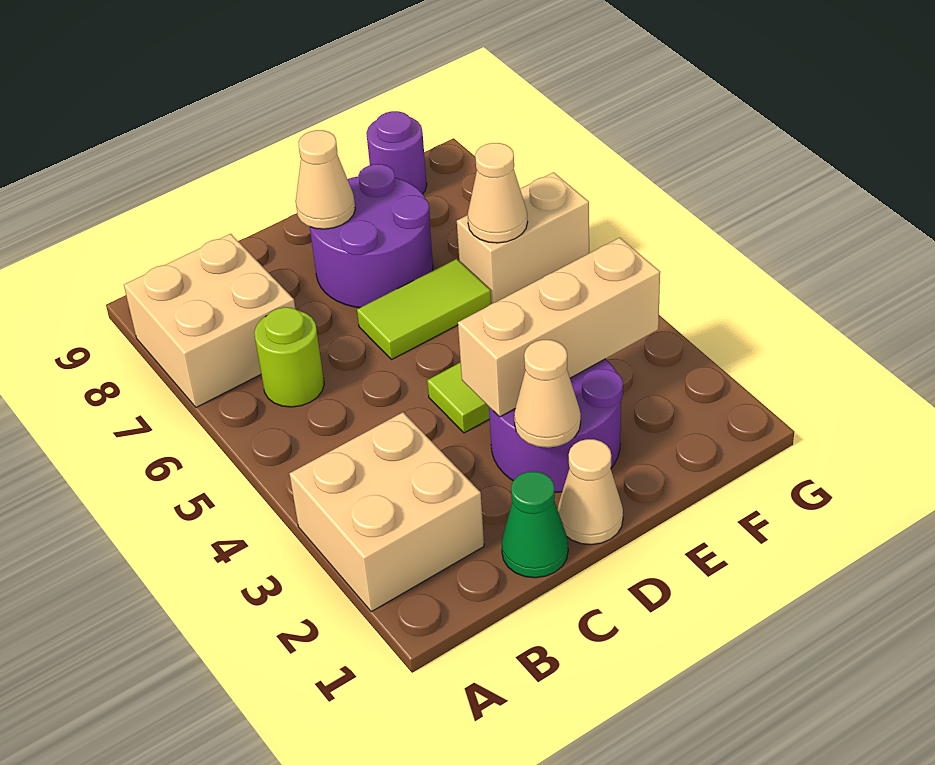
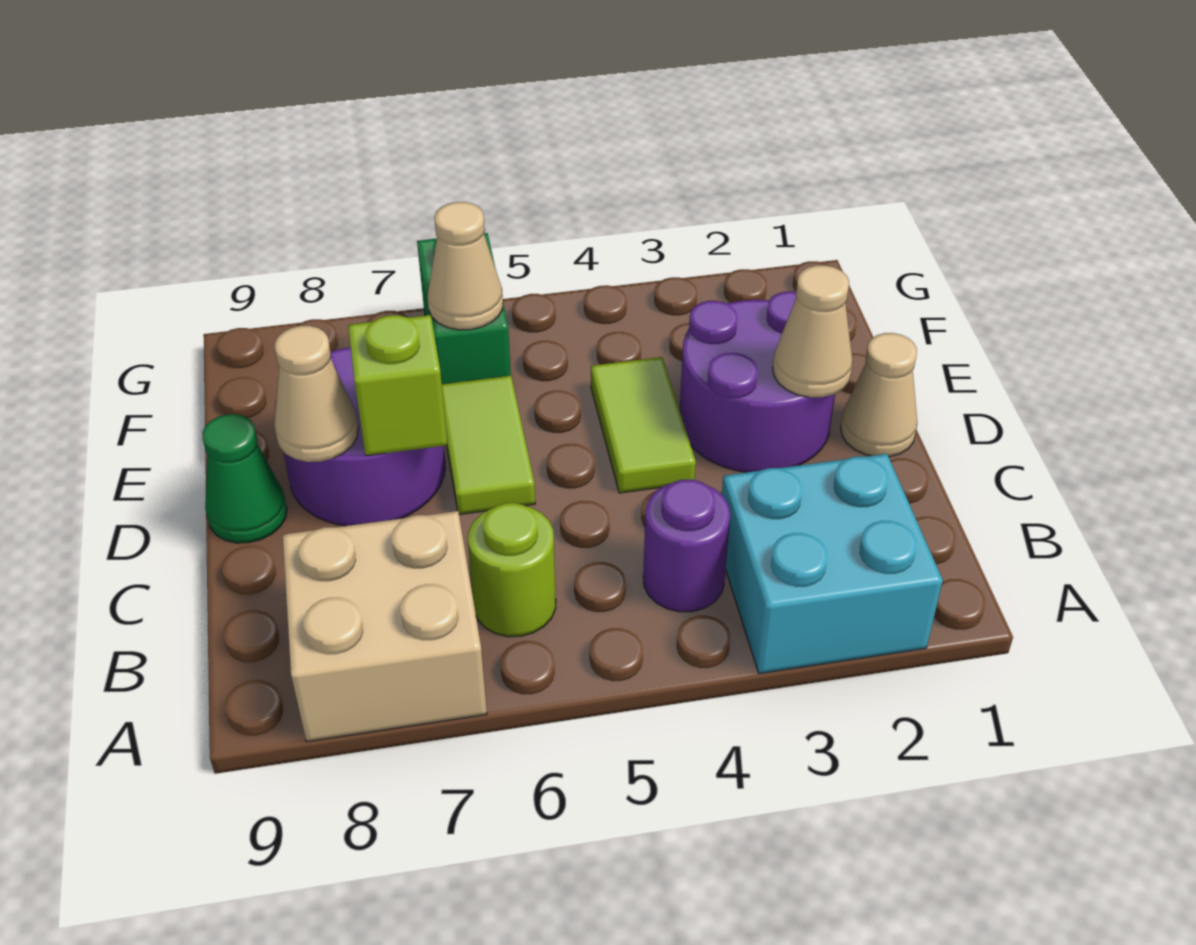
tan brick A2:B3 level 1 -> cyan brick A2:B3 level 1
green cone C1 level 1 -> green cone D9 level 1
tan brick D3:F3 level 2 -> none
none -> lime brick D7 level 2
tan brick F6:G6 level 1 -> green brick F6:G6 level 1
purple round brick F9 level 1 -> purple round brick B4 level 1

